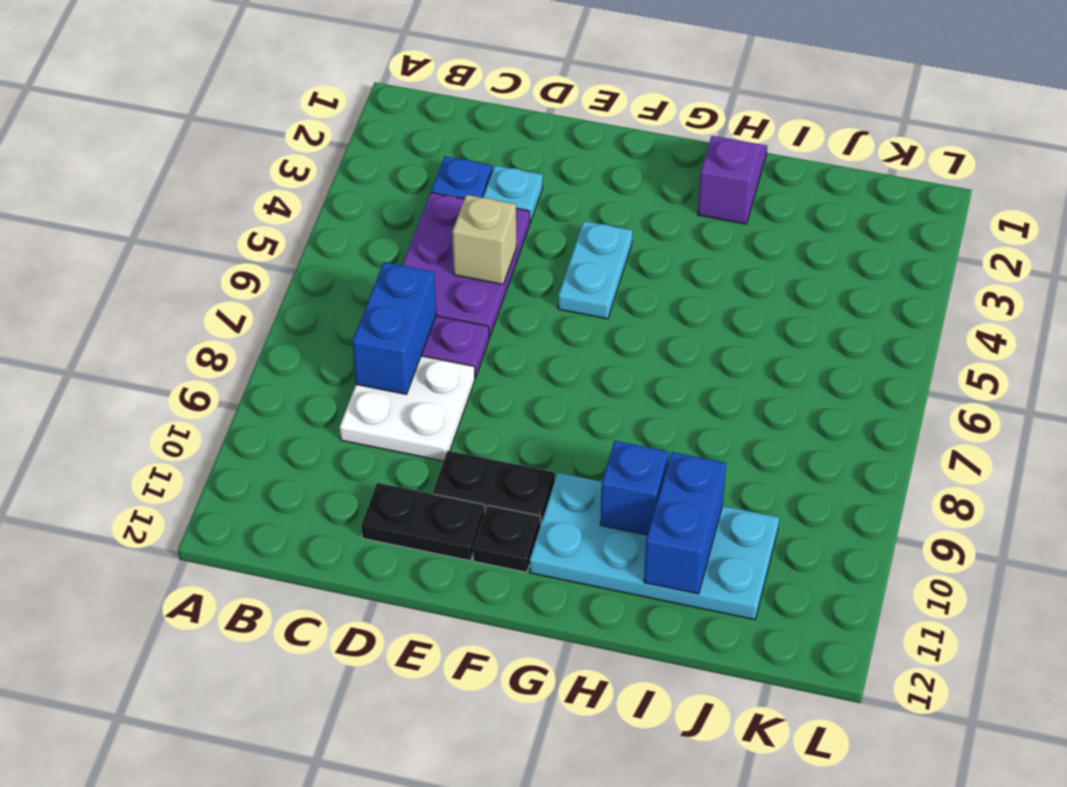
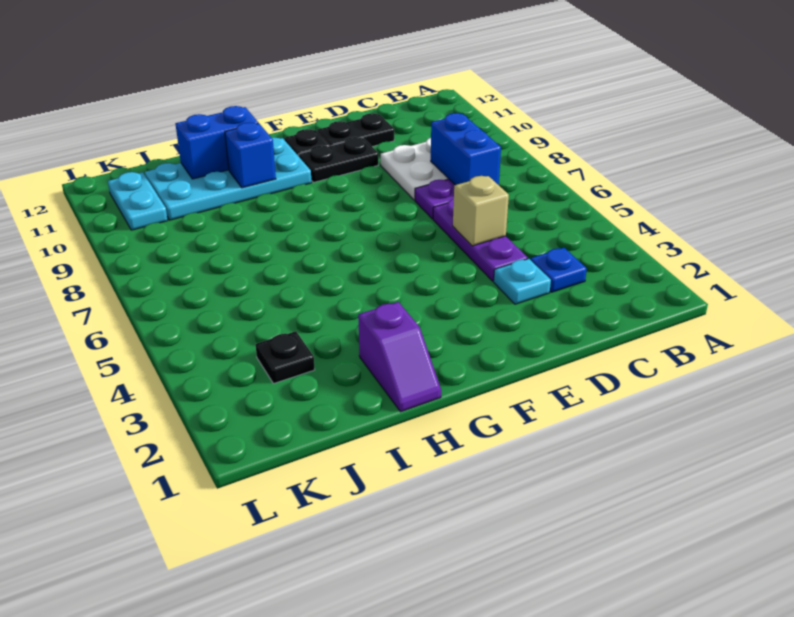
purple plate C4:D6 level 1 -> purple plate D4:D6 level 1
cyan plate F4:F5 level 1 -> cyan plate K10:K11 level 1
blue brick I10:I11 level 2 -> blue brick H11:I11 level 2
none -> black plate J3 level 1

